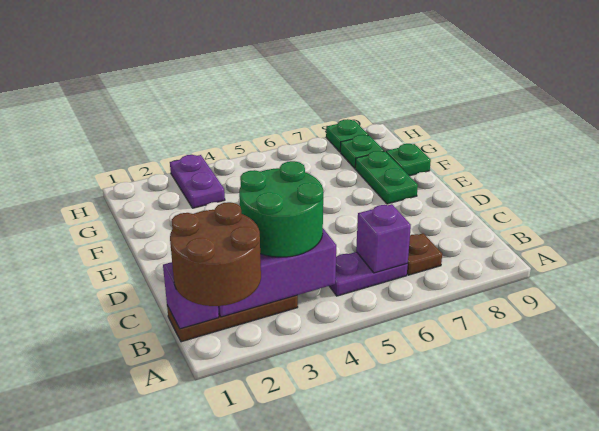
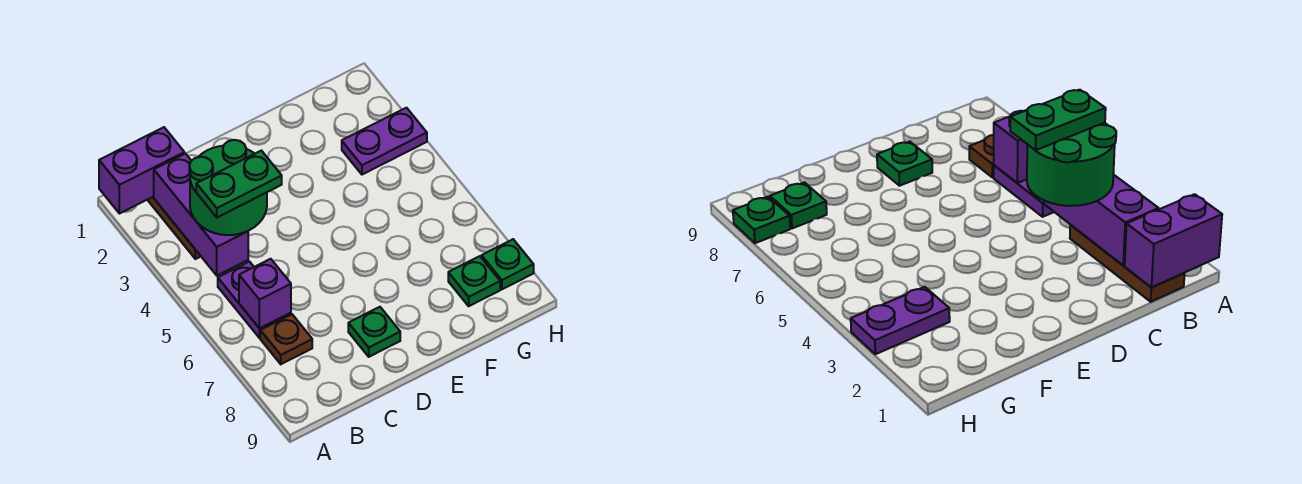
brown round brick A1:B2 level 3 -> none
purple brick B1 level 2 -> purple brick A1:B1 level 2
green plate E8:F8 level 1 -> green plate B4:C4 level 4
green plate F9 level 1 -> green plate D8 level 1

